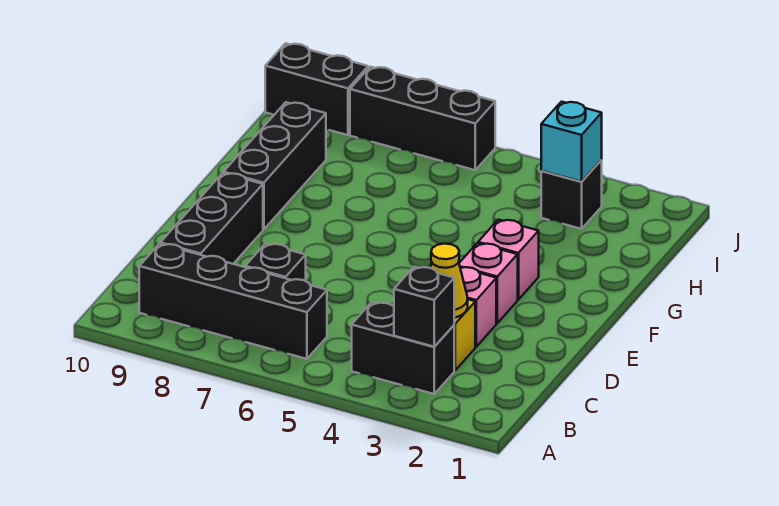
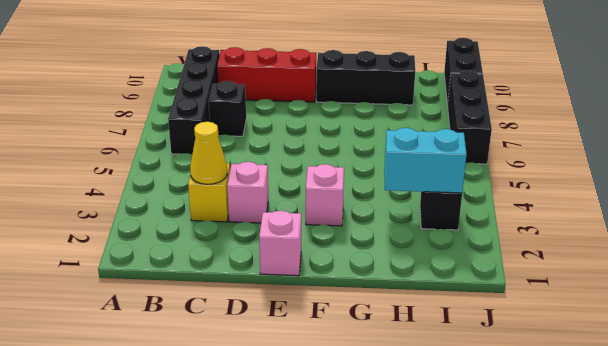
black brick B3:B4 level 1 -> none
black brick B3 level 2 -> none
black brick C9:E9 level 1 -> red brick C9:E9 level 1
pink brick E3 level 1 -> pink brick E1 level 1
cyan brick I3 level 2 -> cyan brick H3:I3 level 2

